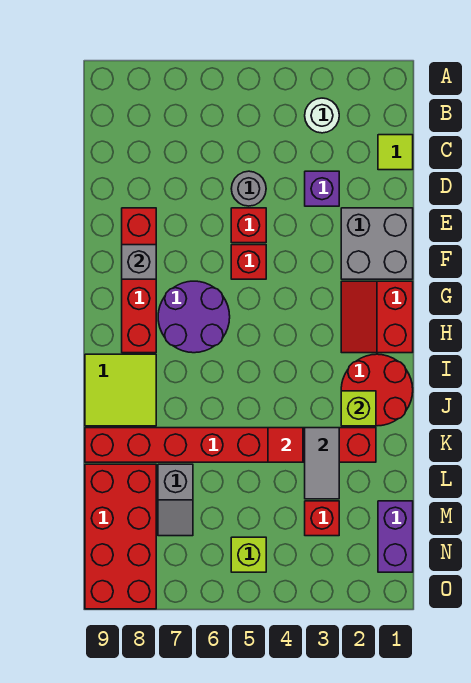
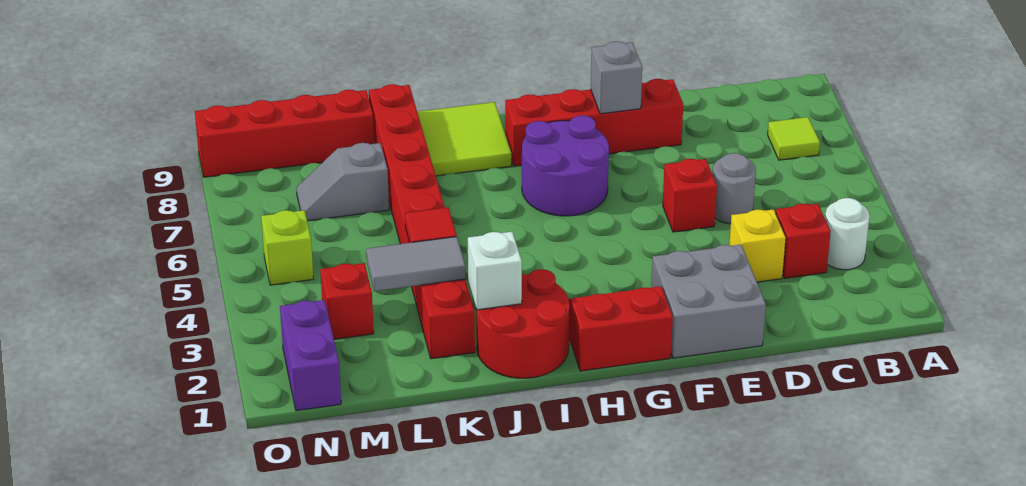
lime tile C1 level 1 -> lime tile B7 level 1
purple brick D3 level 1 -> yellow brick D3 level 1
red brick F5 level 1 -> red brick C3 level 1
lime brick J2 level 2 -> white brick J2 level 2
red brick L8:O9 level 1 -> red brick L9:O9 level 1
purple brick M1:N1 level 1 -> purple brick N1:N2 level 1

